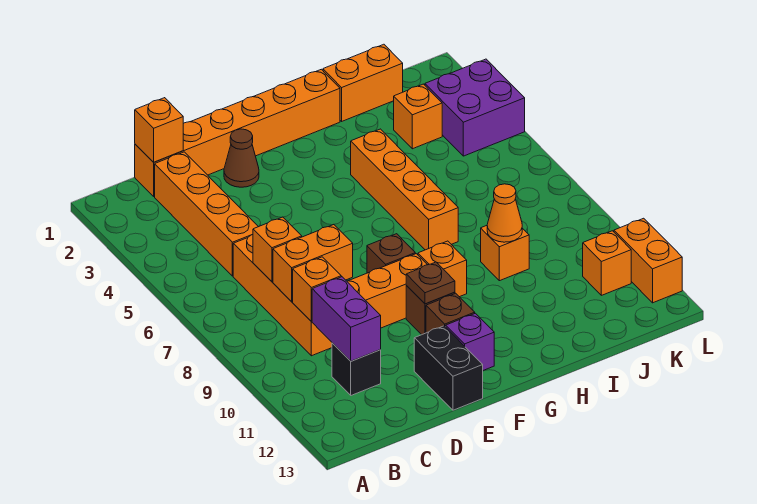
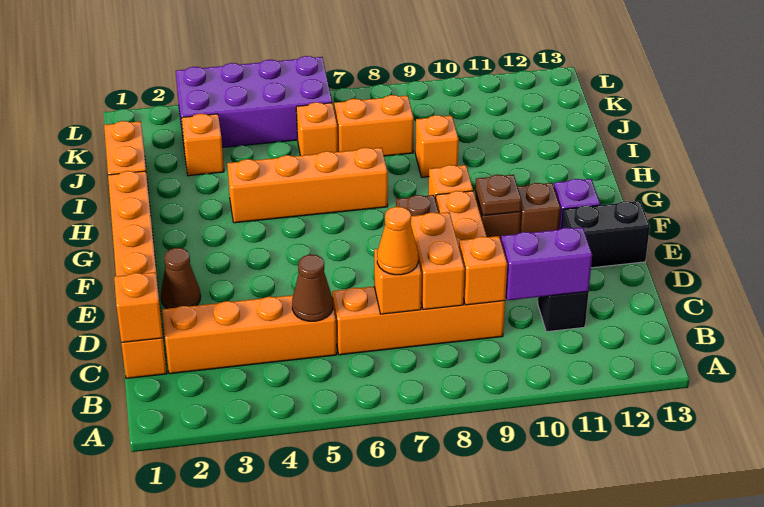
none -> brown cone C5 level 2
orange cone I9 level 2 -> orange cone C7 level 3
purple brick K3:L4 level 1 -> purple brick K3:L6 level 1
orange brick K11 level 1 -> orange brick J6 level 1
orange brick L11:L12 level 1 -> orange brick J7:J8 level 1

